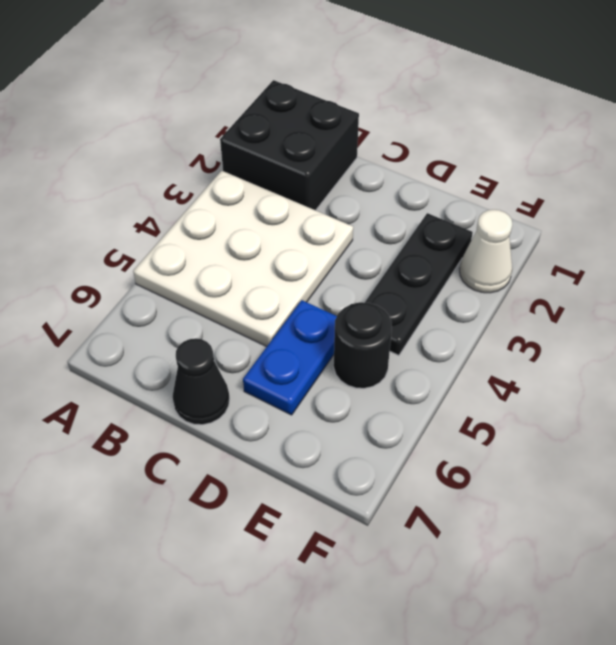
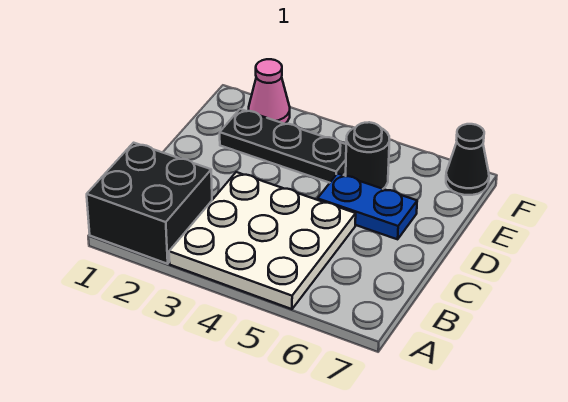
black cone C7 level 1 -> black cone F7 level 1
white cone F2 level 1 -> pink cone F2 level 1

